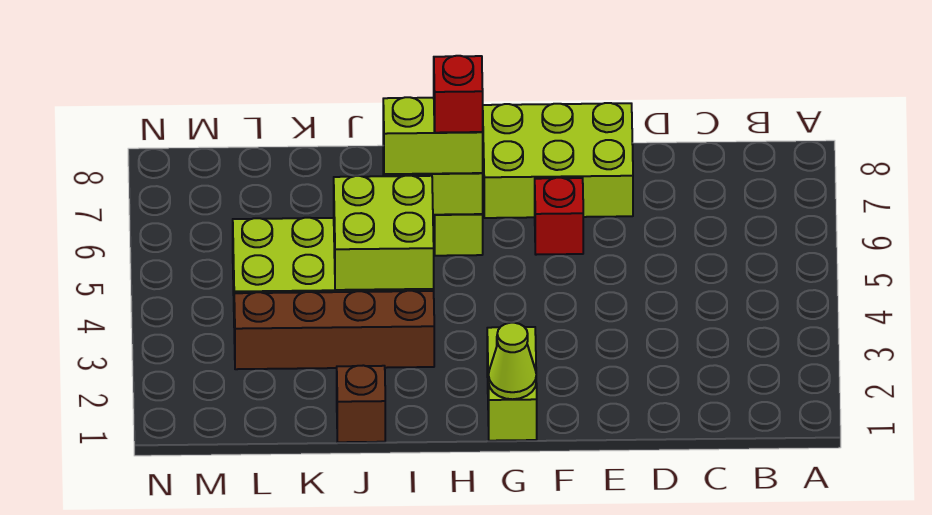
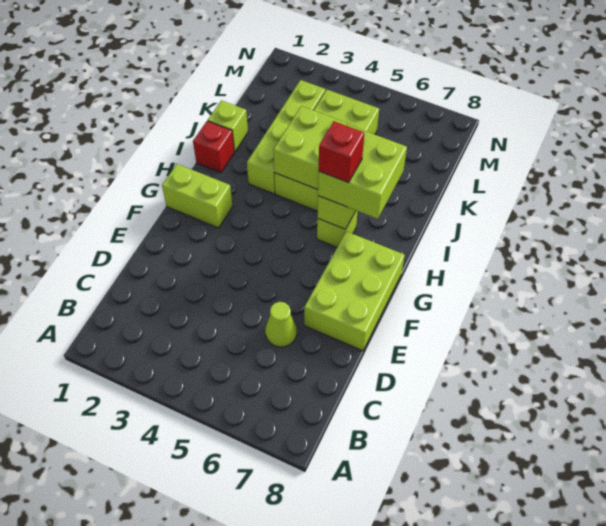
red brick F6 level 1 -> red brick I1 level 1
lime cone G1 level 2 -> lime cone D6 level 1
lime brick H6:I6 level 3 -> lime brick H6:I7 level 3
brown brick I3:L3 level 1 -> lime brick I3:L3 level 1
brown brick J1 level 1 -> lime brick J1 level 1

